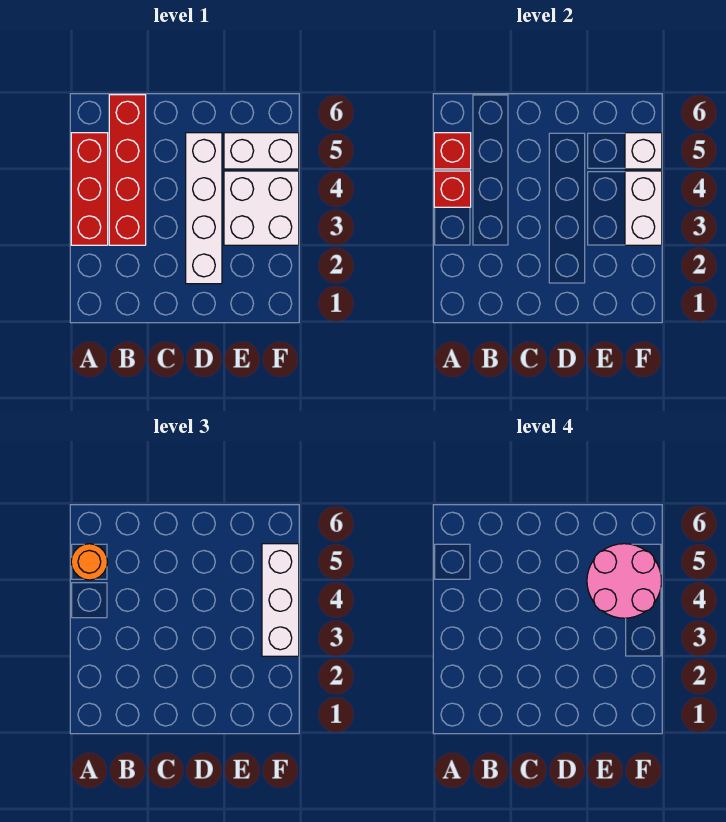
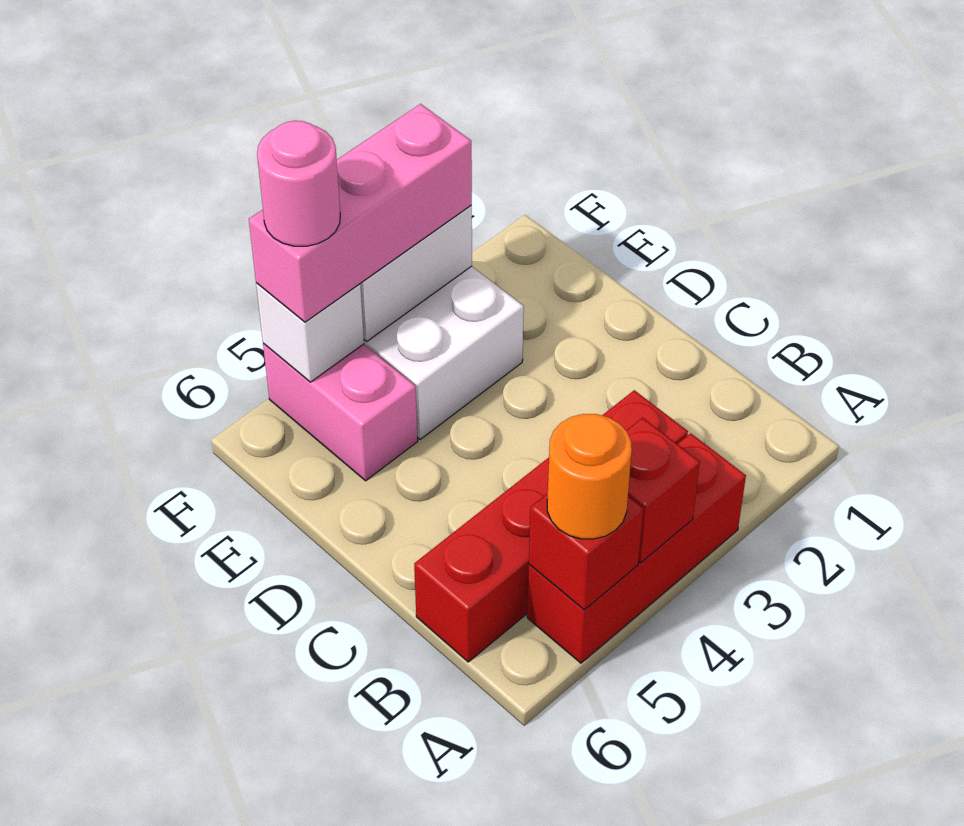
white brick D2:D5 level 1 -> none
pink round brick E4:F5 level 4 -> pink round brick F5 level 4
white brick E5:F5 level 1 -> pink brick E5:F5 level 1
white brick F3:F5 level 3 -> pink brick F3:F5 level 3

